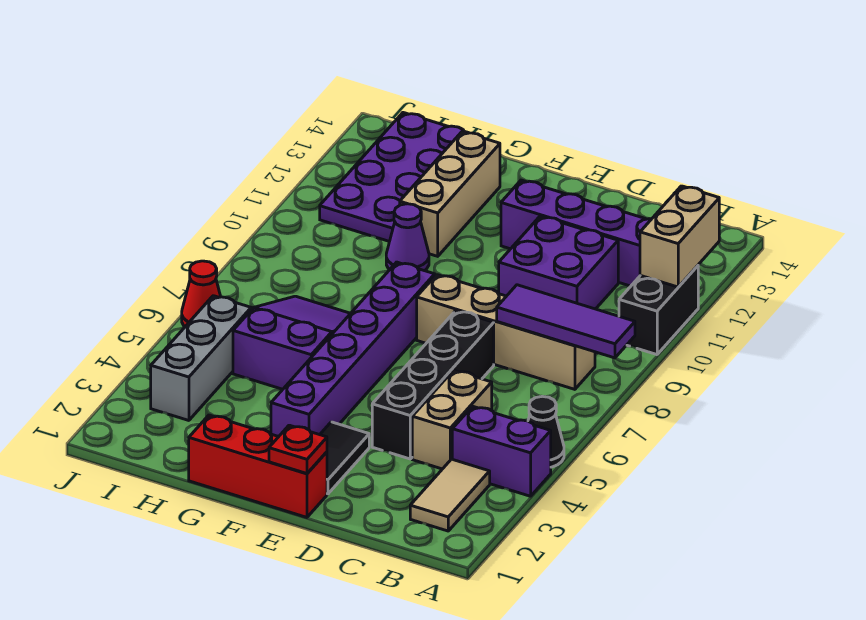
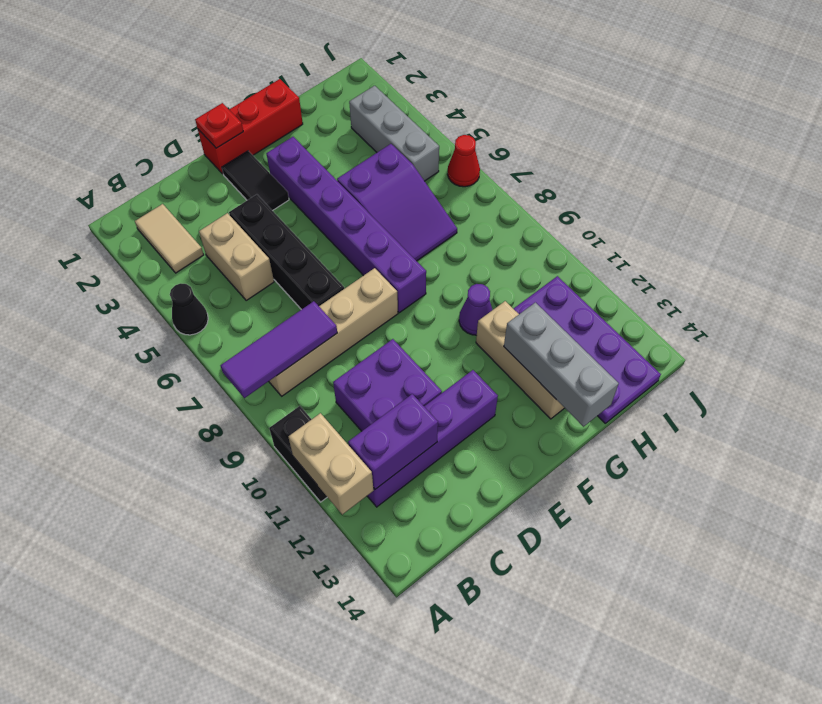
purple brick A4:B4 level 1 -> purple brick B12:C12 level 2
none -> grey brick G12:G14 level 2

